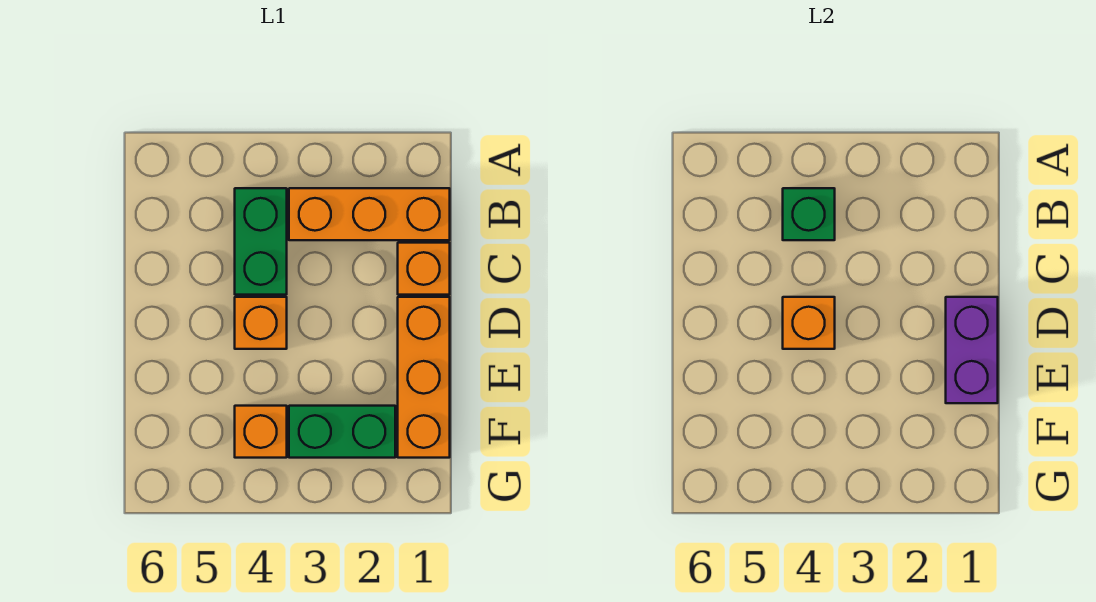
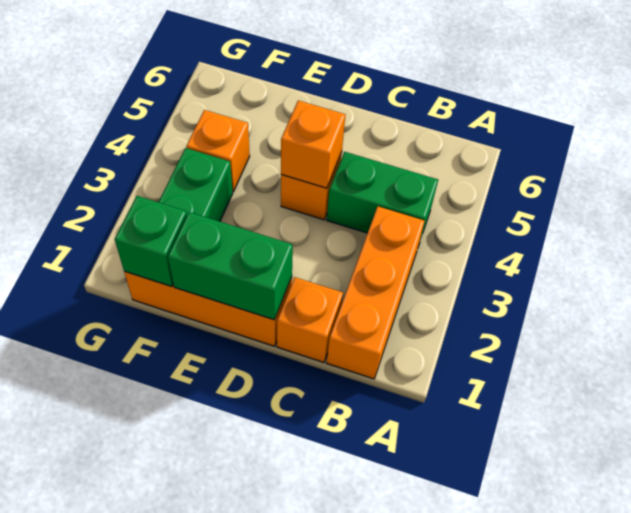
green brick B4 level 2 -> green brick F1 level 2
purple brick D1:E1 level 2 -> green brick D1:E1 level 2

